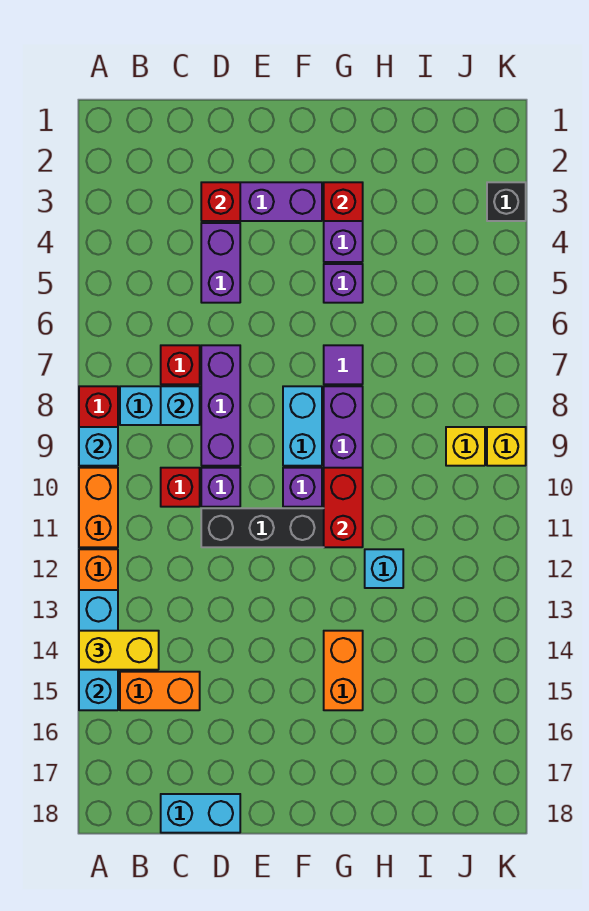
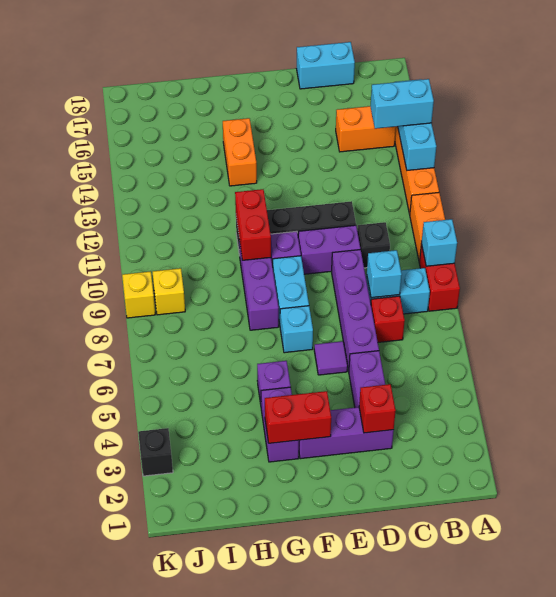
yellow brick A14:B14 level 3 -> cyan brick A14:B14 level 3
red brick C10 level 1 -> black brick C10 level 1
purple brick D7:D9 level 1 -> purple brick D6:D9 level 1
purple brick D10 level 1 -> purple brick D10:E10 level 1
red brick G3 level 2 -> red brick F3:G3 level 2
purple tile G7 level 1 -> purple tile E6 level 1
cyan brick H12 level 1 -> cyan brick F7 level 1

